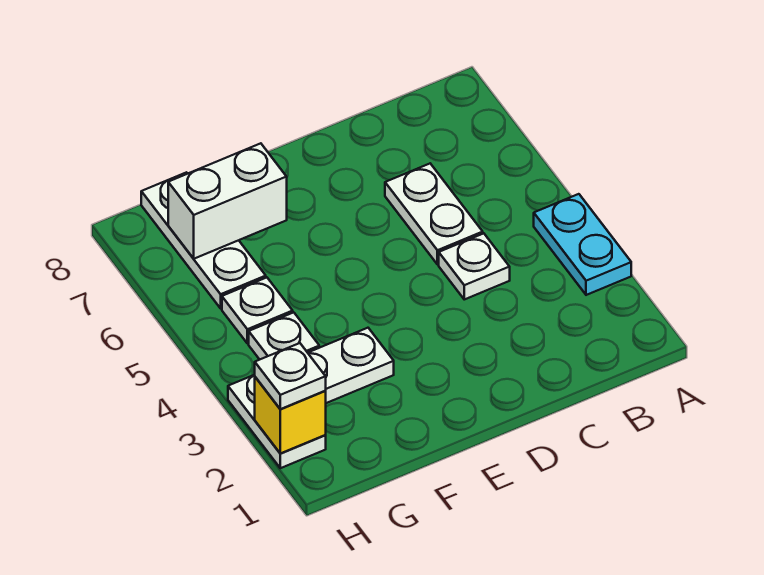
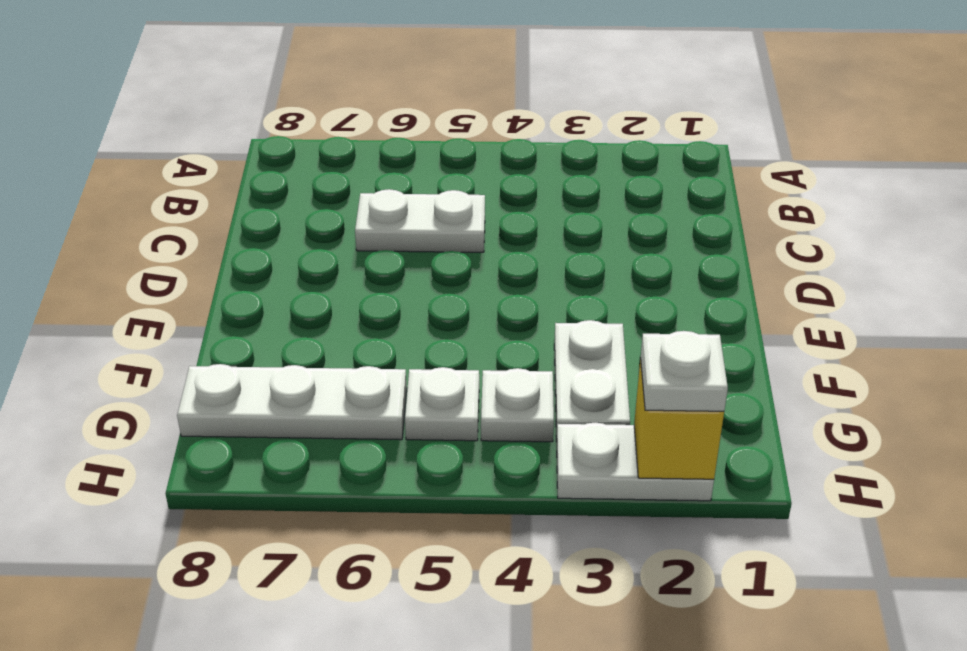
cyan plate A3:A4 level 1 -> none
white plate C4 level 1 -> none
white brick F7:G7 level 2 -> none

